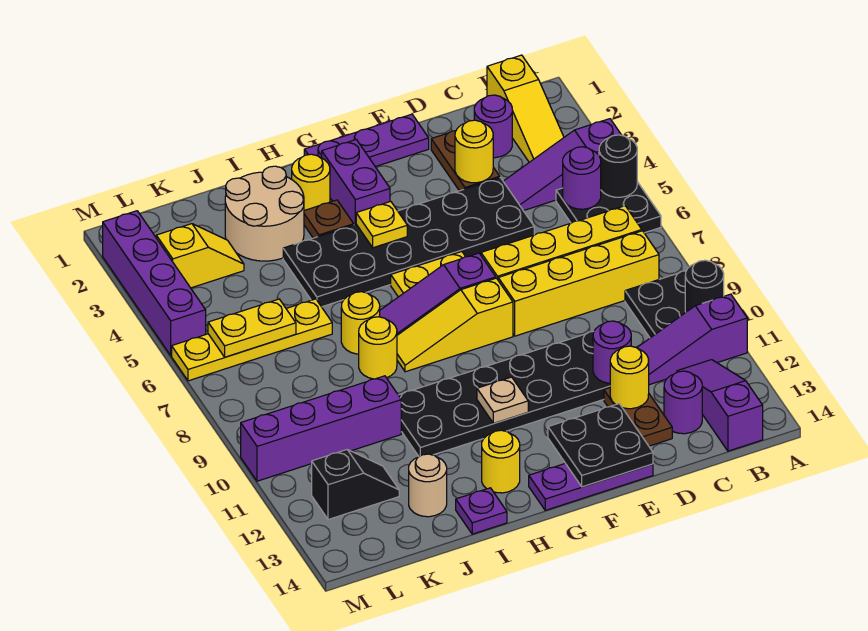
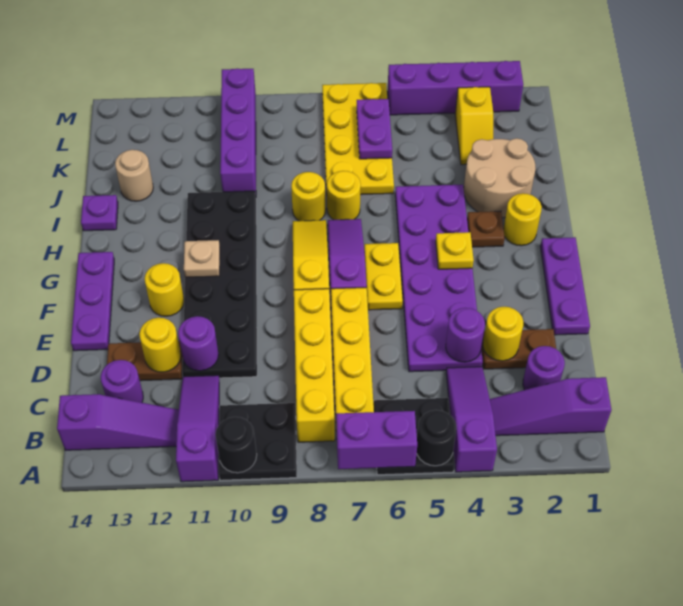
yellow slope B1:B3 level 1 top 1 -> purple slope B1:B3 level 1 top 1
purple round brick B5 level 2 -> purple round brick D4 level 2
black plate D4:I5 level 1 -> purple plate D4:I5 level 1
black plate E13:F14 level 2 -> none
purple brick G2:G3 level 1 -> purple brick A6:A7 level 2
yellow round brick H13 level 1 -> yellow round brick F12 level 1
yellow plate J6:M6 level 1 -> yellow plate J6:M7 level 1
yellow plate K6:L6 level 2 -> purple plate K6:L6 level 2
black slope K12:L12 level 1 top L -> none

